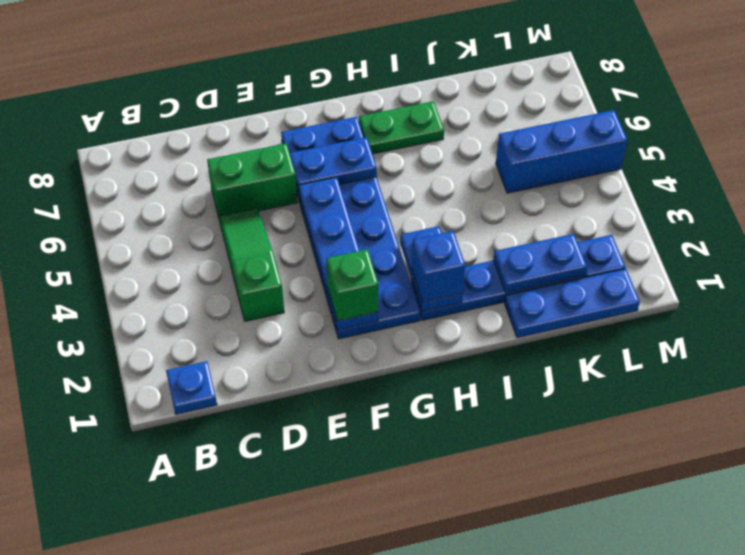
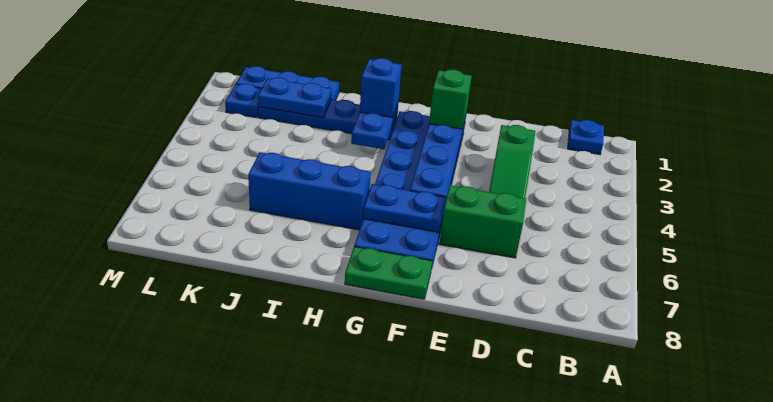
green plate H7:I7 level 1 -> green plate F8:G8 level 1
blue brick K5:M5 level 1 -> blue brick H6:J6 level 1

